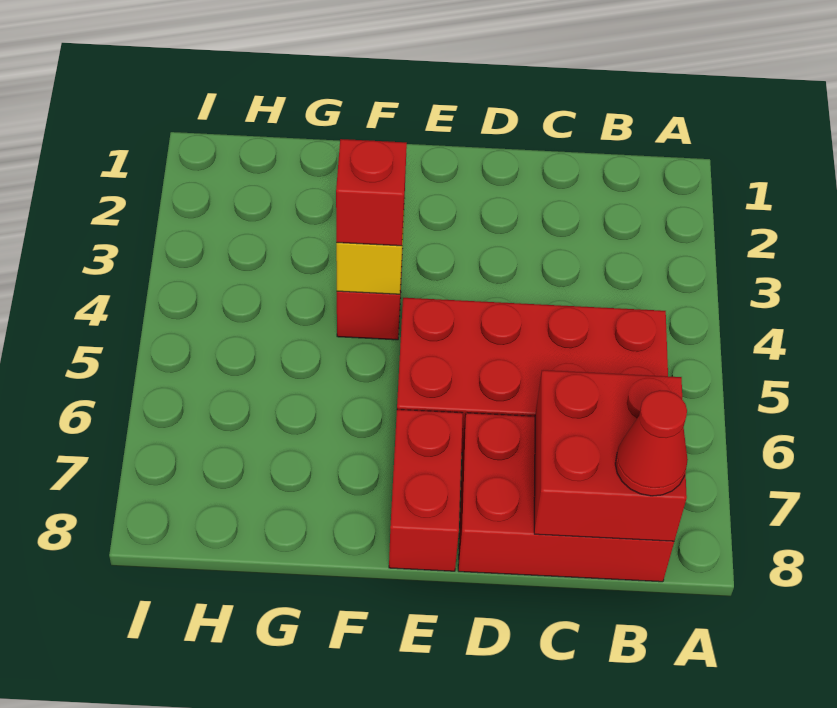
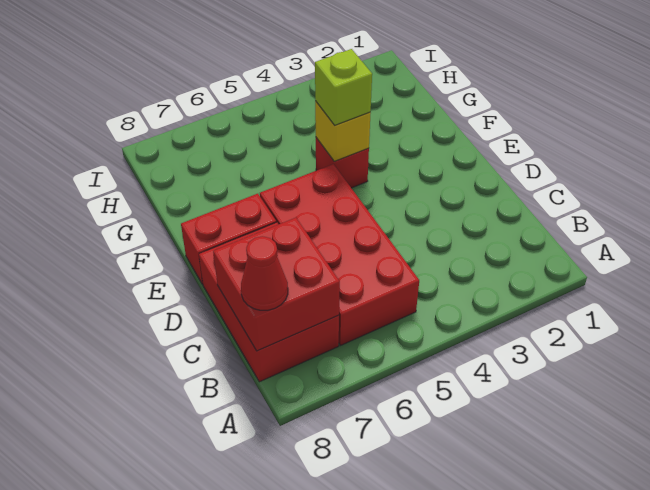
red brick F4 level 3 -> lime brick F4 level 3

